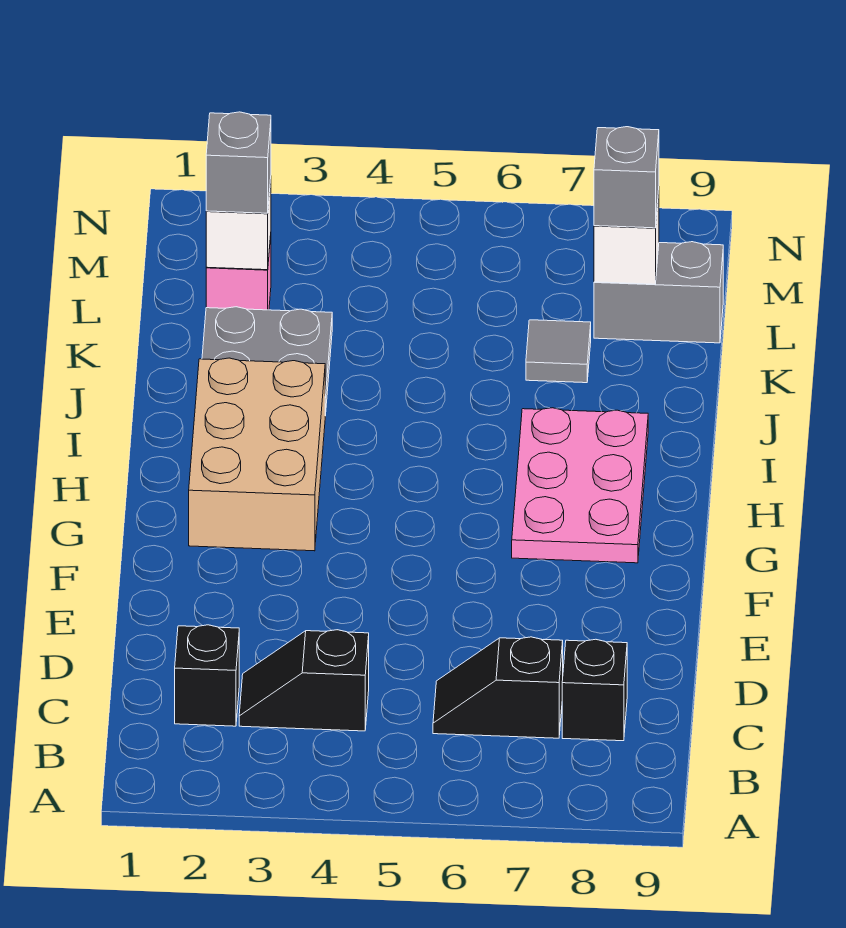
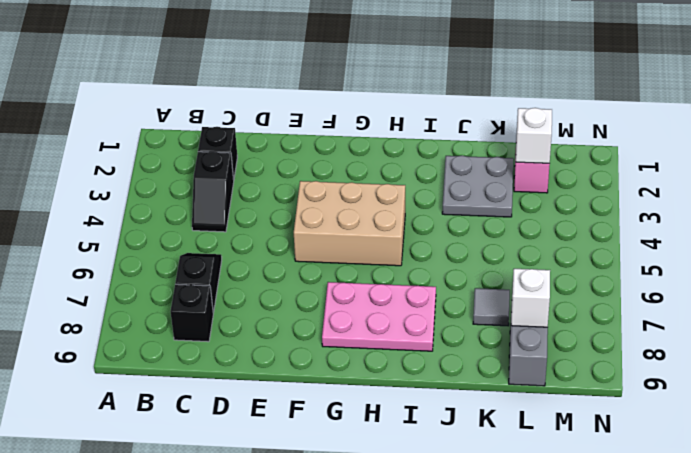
black slope C3:C4 level 1 top 4 -> black slope C3:C4 level 1 top 3
tan brick G2:I3 level 1 -> tan brick F4:H5 level 1
grey brick L2 level 3 -> none
grey brick L8 level 3 -> none

